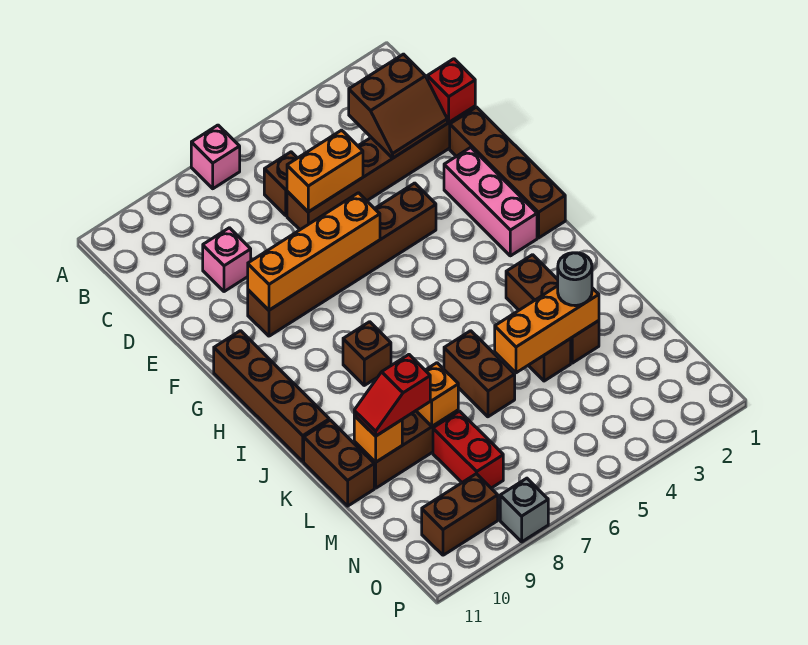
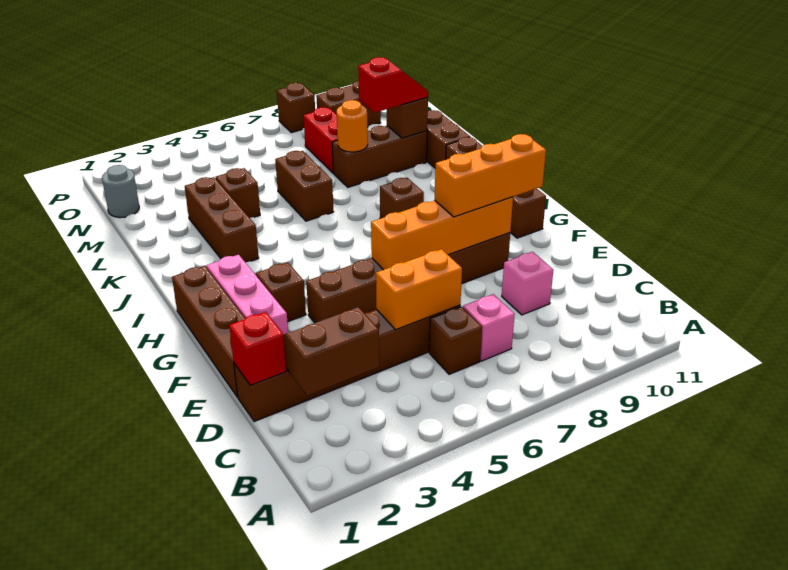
pink brick A7 level 1 -> pink brick C7 level 1
none -> brown brick G3 level 1
orange brick L3:L5 level 2 -> orange brick F8:F10 level 3
grey round brick L3 level 3 -> grey round brick N1 level 1
orange brick L8 level 2 -> orange round brick L8 level 2
orange brick L10 level 2 -> brown brick L10 level 2
grey brick P8 level 1 -> brown brick P8 level 1

